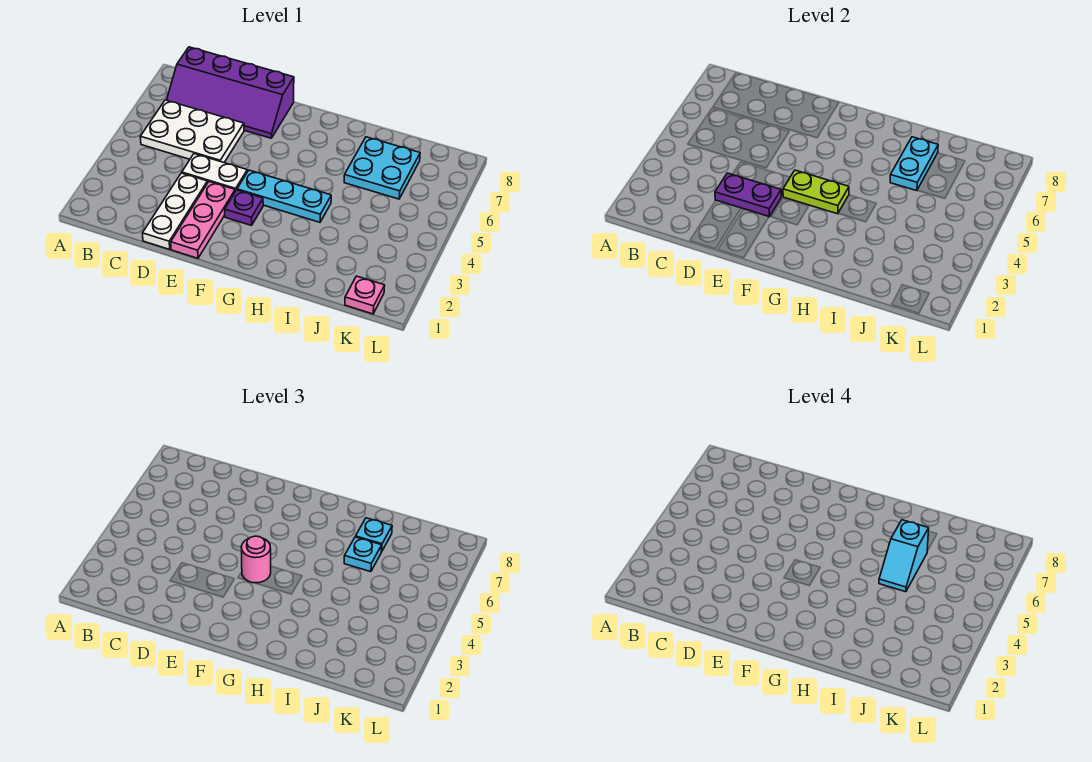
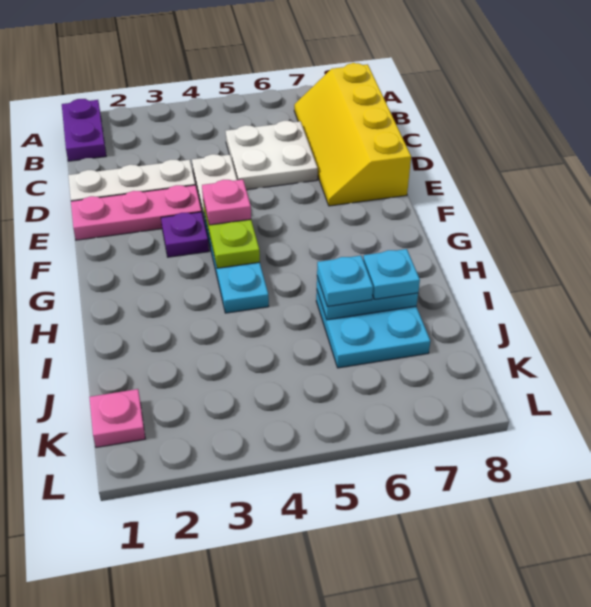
white plate B5:D6 level 1 -> white plate C5:D6 level 1
purple slope B7:E8 level 1 top 8 -> yellow slope B7:E8 level 1 top 8
purple plate D3:E3 level 2 -> purple plate A1:B1 level 1
pink round brick F4 level 3 -> pink plate F4 level 3
cyan slope I5:I6 level 4 top 6 -> none

